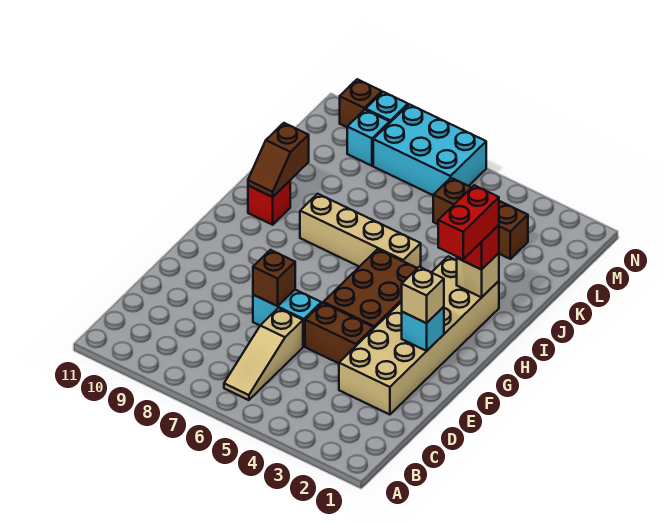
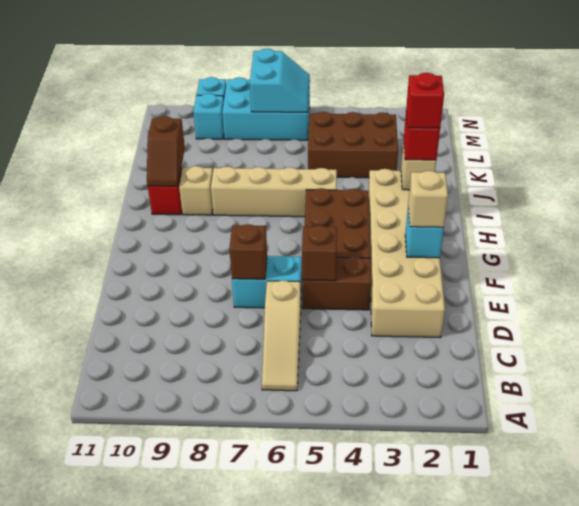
red brick H2:I2 level 4 -> red brick I2 level 4
none -> tan brick I9 level 1
brown brick L3:L5 level 1 -> brown brick K3:L5 level 1
none -> cyan slope M6:N7 level 2 top 7
brown brick N10 level 1 -> brown brick E5 level 2

